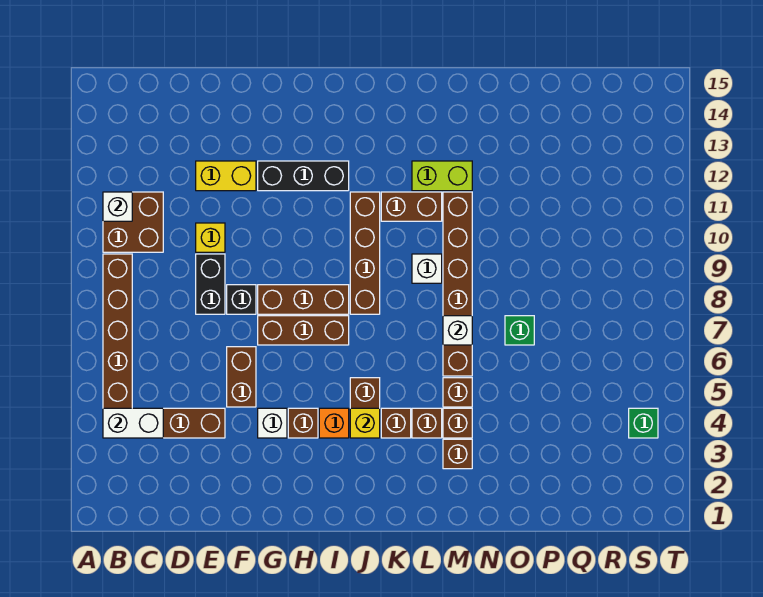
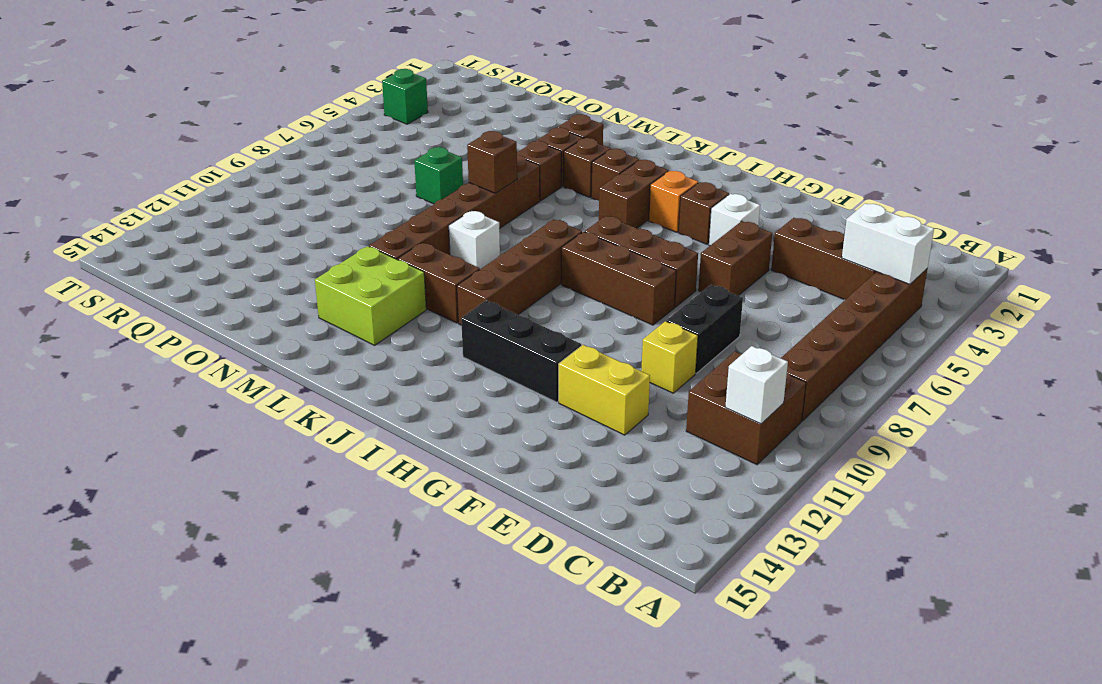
black brick F8 level 1 -> none
yellow brick J4 level 2 -> none
lime brick L12:M12 level 1 -> lime brick L12:M13 level 1
white brick M7 level 2 -> brown brick M7 level 2

